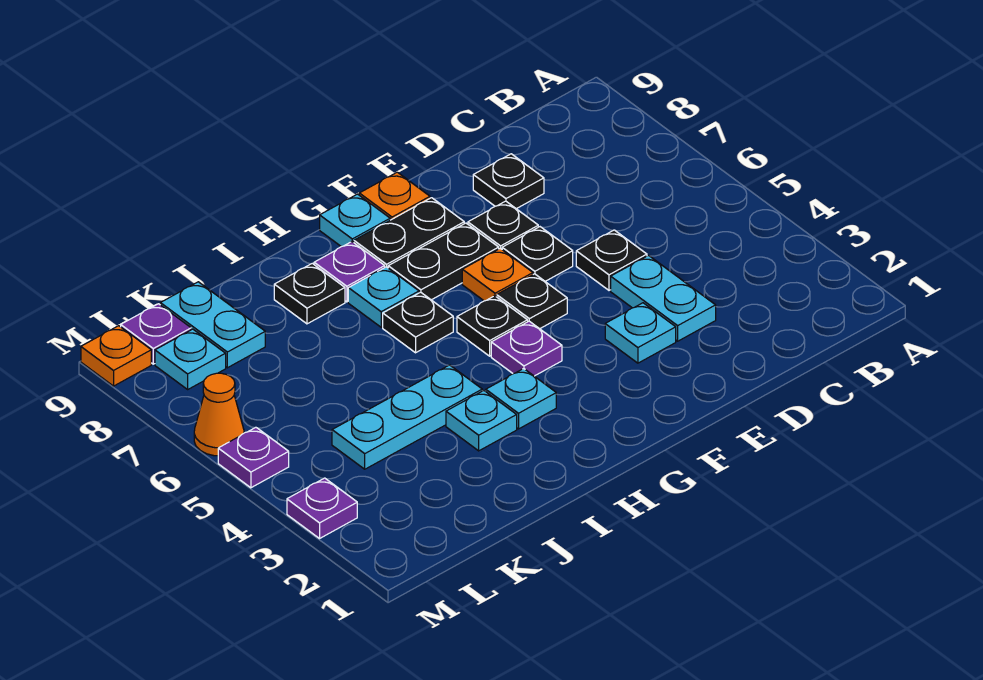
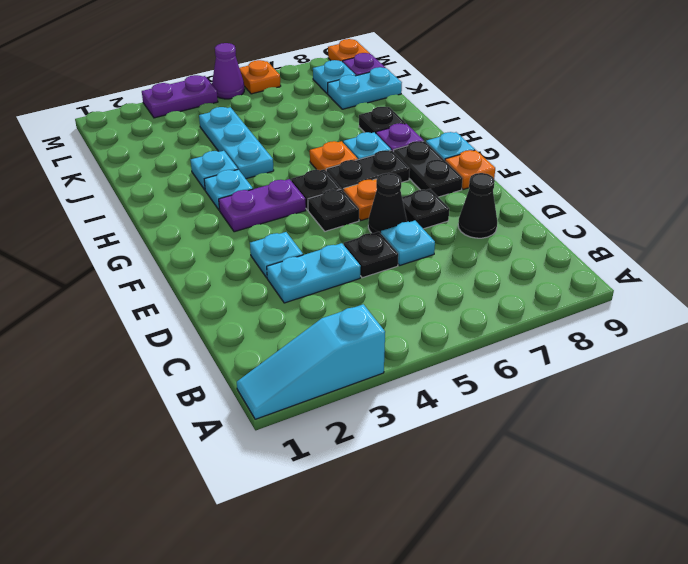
none -> cyan slope A1:A3 level 1 top 3
none -> cyan plate D6 level 1
black plate D8 level 1 -> black cone D8 level 1
black plate E6 level 1 -> black cone E6 level 1
black plate F7:G7 level 1 -> black plate G6:G7 level 1
purple plate G4 level 1 -> purple plate G3:G4 level 1
black plate H6 level 1 -> orange plate H6 level 1
purple plate M3 level 1 -> purple plate M3:M4 level 1
purple plate M5 level 1 -> purple cone M5 level 1
orange cone M6 level 1 -> orange plate M6 level 1

